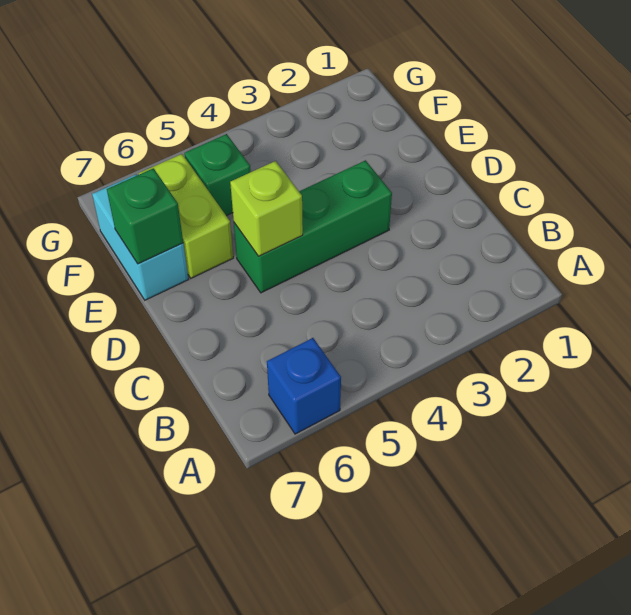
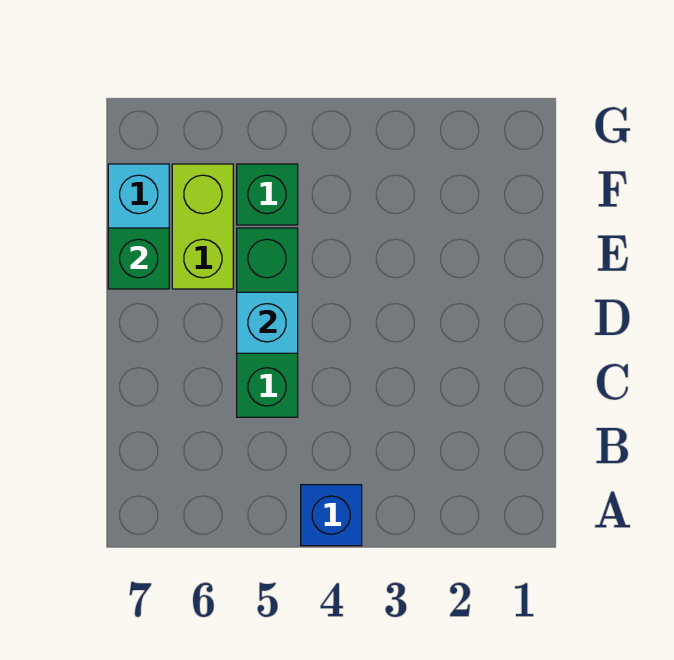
blue brick A6 level 1 -> blue brick A4 level 1
green brick D3:D5 level 1 -> green brick C5:E5 level 1
lime brick D5 level 2 -> cyan brick D5 level 2

